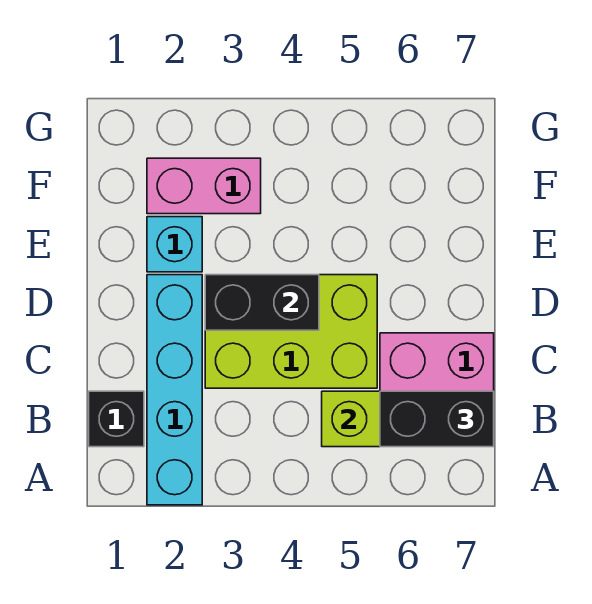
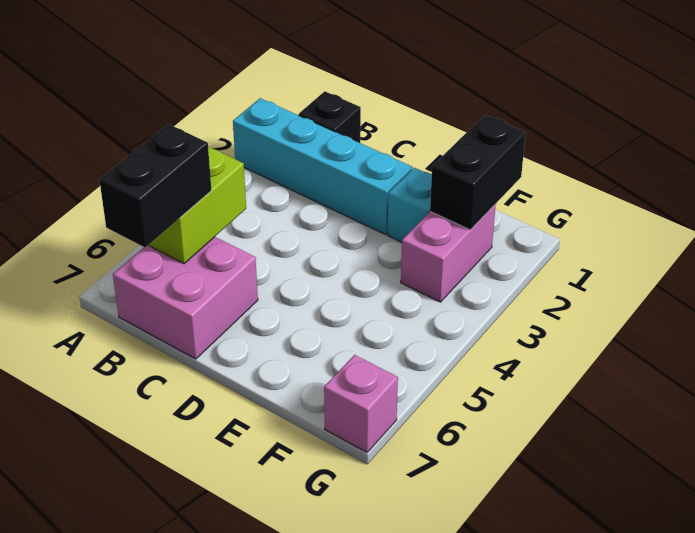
lime brick C3:D5 level 1 -> none
black brick D3:D4 level 2 -> black brick F1:F2 level 2
none -> pink brick G7 level 1

